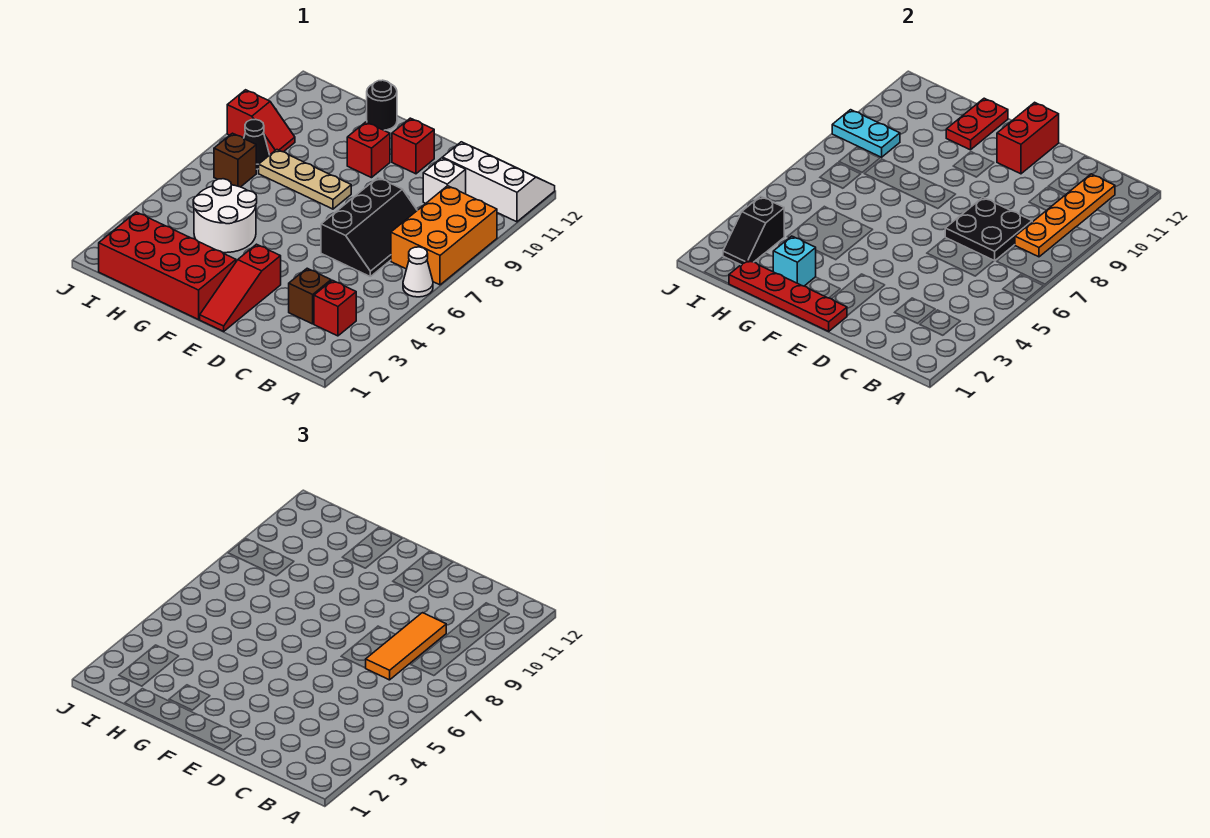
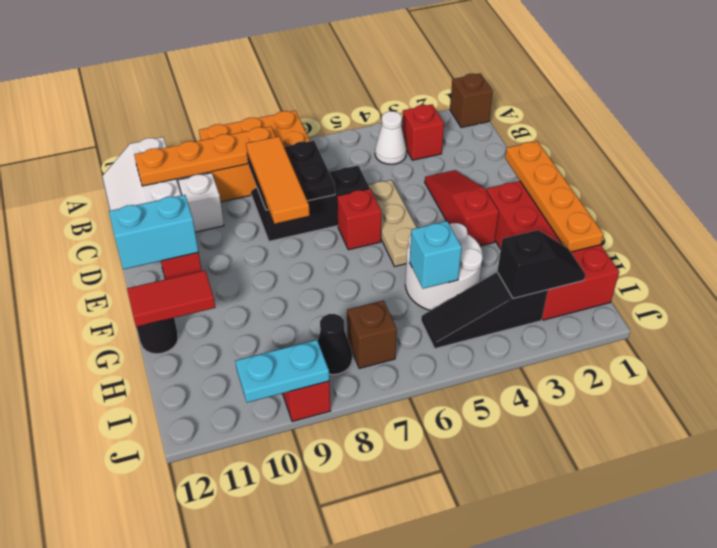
white cone A6 level 1 -> white cone B4 level 1
brown brick C3 level 1 -> brown brick A1 level 1
orange tile C7:C9 level 3 -> orange tile C8:E8 level 3
red slope E1:E3 level 1 top 3 -> red slope D3:F3 level 1 top F
red plate E1:H1 level 2 -> orange plate E1:H1 level 2
red brick E11:E12 level 2 -> cyan brick E11:E12 level 2
tan plate F8:H8 level 1 -> tan plate D5:F5 level 1
red brick F10 level 1 -> red brick E6 level 1
cyan brick G2 level 2 -> cyan brick H5 level 2
red plate G11:G12 level 2 -> red tile G11:G12 level 2
none -> black slope I3:I5 level 1 top 3
cyan plate I9:J9 level 2 -> cyan plate J9:J10 level 2

